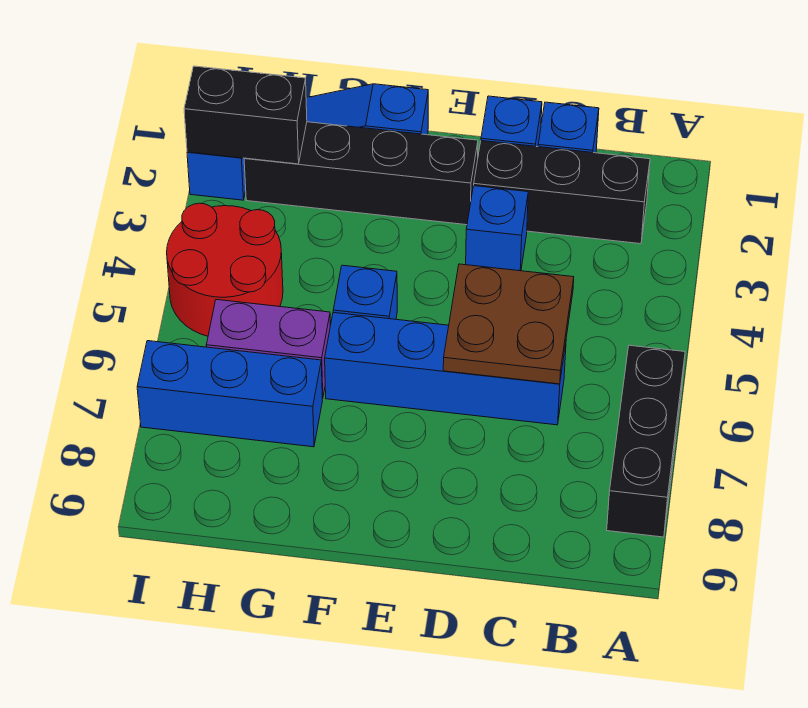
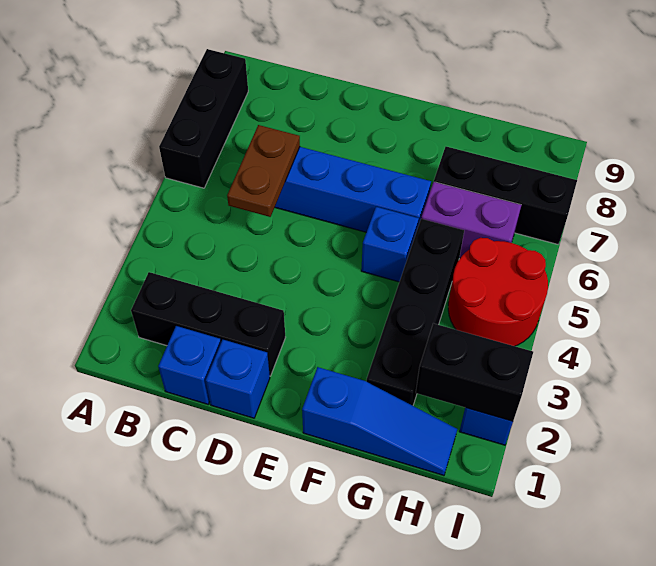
brown plate C5:D6 level 2 -> brown plate C5:C6 level 2
blue brick D3 level 1 -> none
black brick E2:H2 level 1 -> black brick G2:G5 level 1
blue brick G7:I7 level 1 -> black brick G7:I7 level 1

